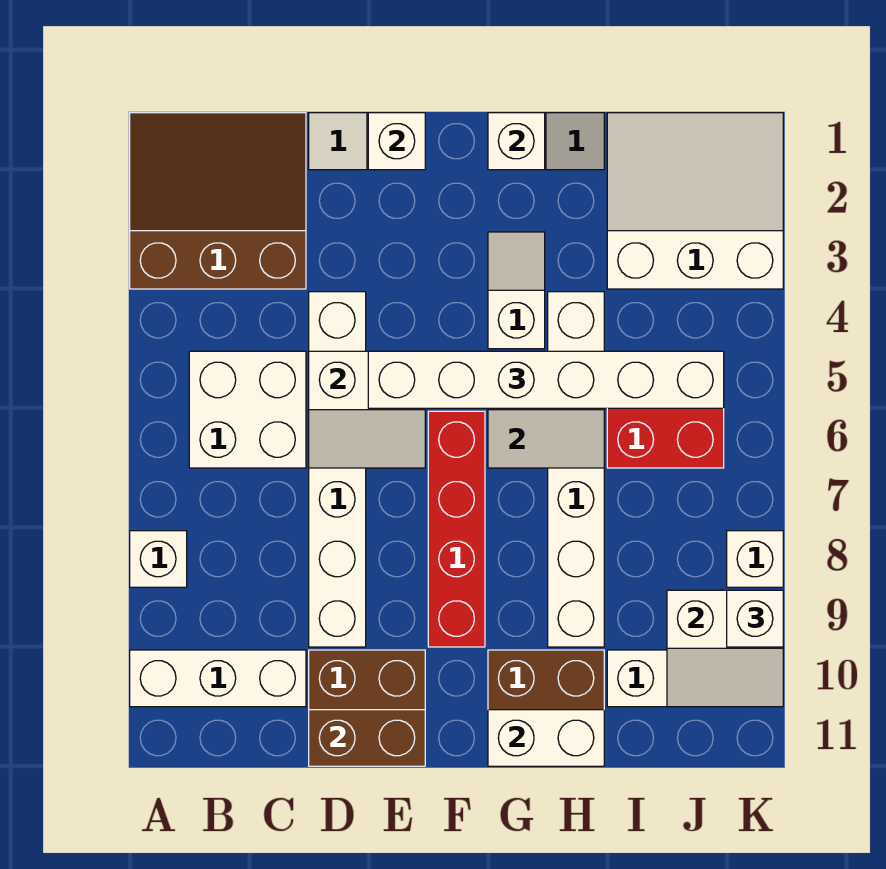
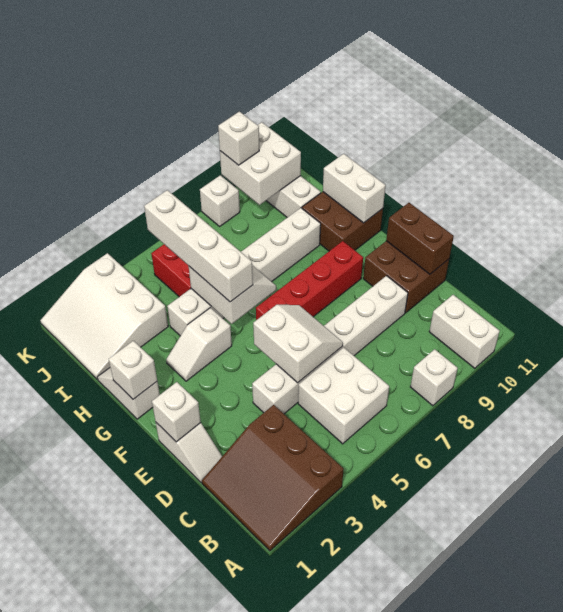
white brick A10:C10 level 1 -> white brick A10:B10 level 1
white brick E5:J5 level 3 -> white brick G5:J5 level 3
white slope J9:K10 level 2 top 9 -> white brick J9:K10 level 2

